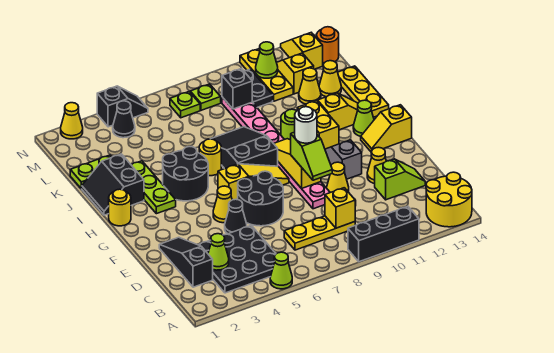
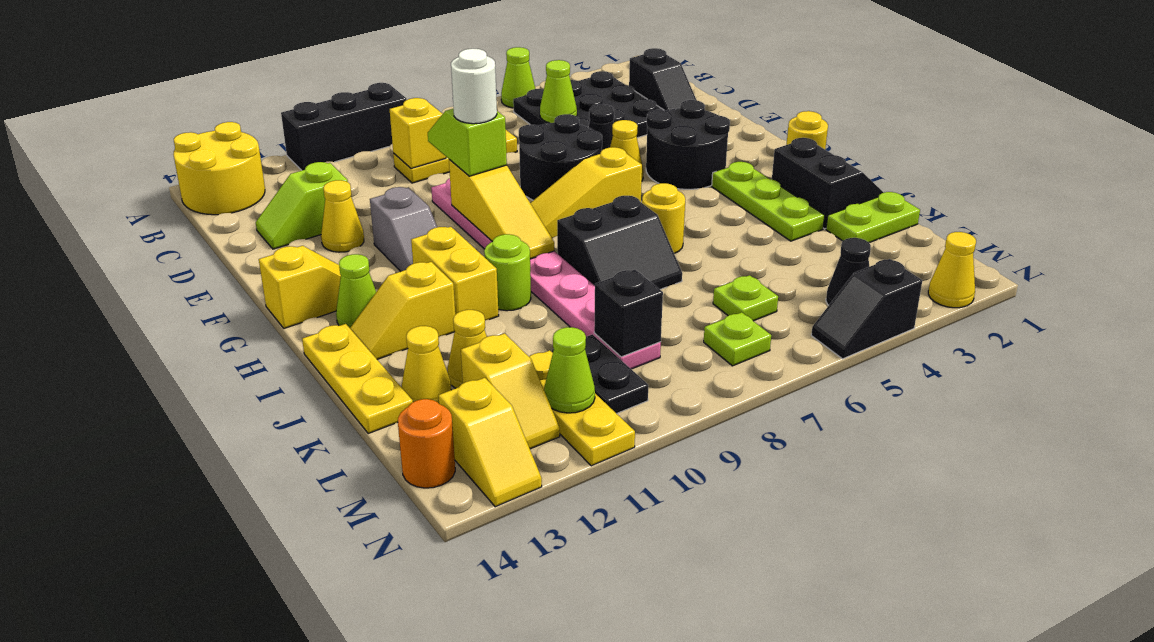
black slope C2:E2 level 1 top C -> black slope C2:D2 level 1 top C
lime cone C3 level 2 -> lime cone C5 level 2
yellow cone E10 level 1 -> none
black round brick H4:I5 level 1 -> black round brick F3:G4 level 1
black slope H7:J8 level 1 top H -> black slope I7:J8 level 1 top I
lime plate M8 level 1 -> lime plate L6 level 1

